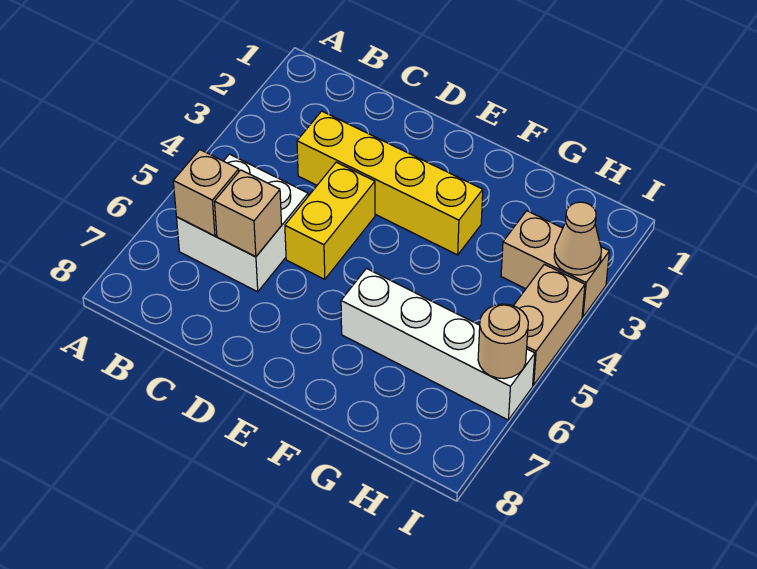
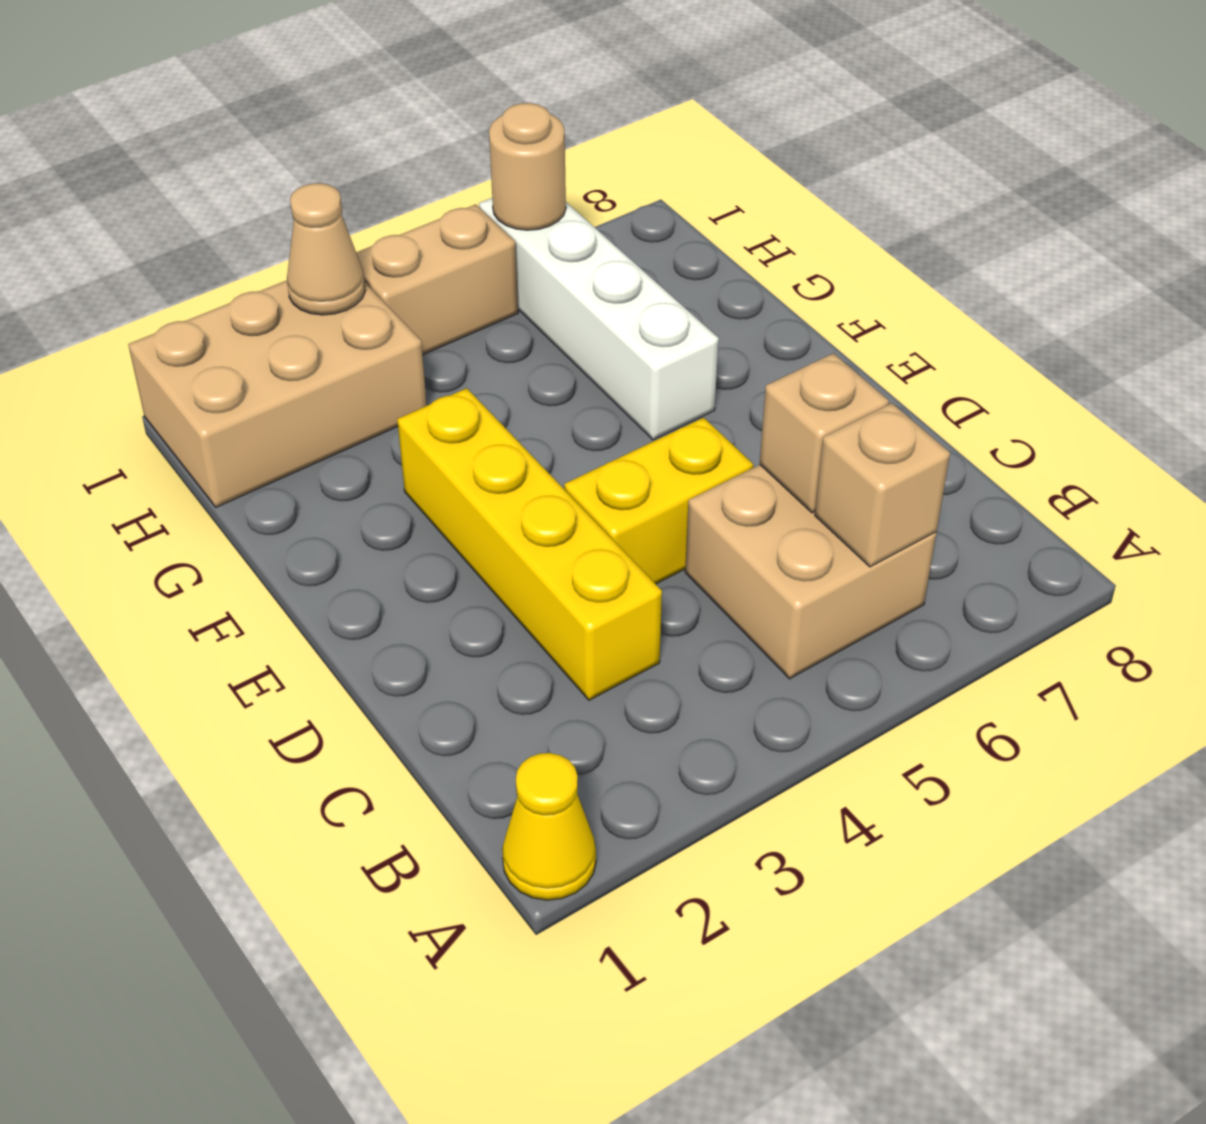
none -> yellow cone A1 level 1
white brick B5:C6 level 1 -> tan brick B5:C6 level 1
tan brick H3:I3 level 1 -> tan brick H1:I3 level 1

